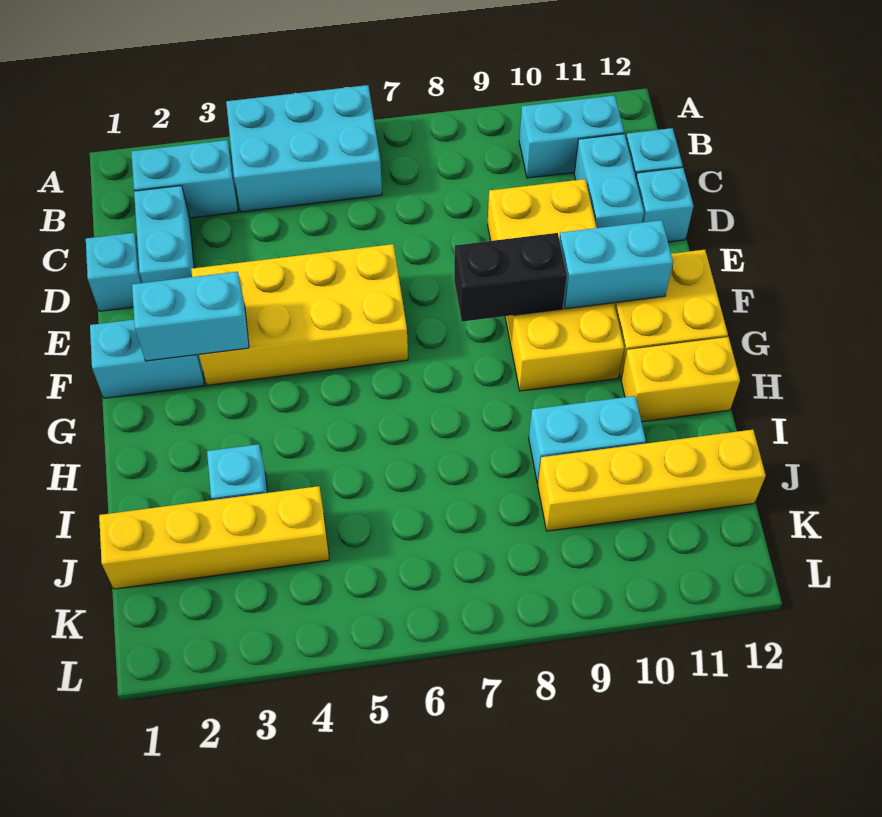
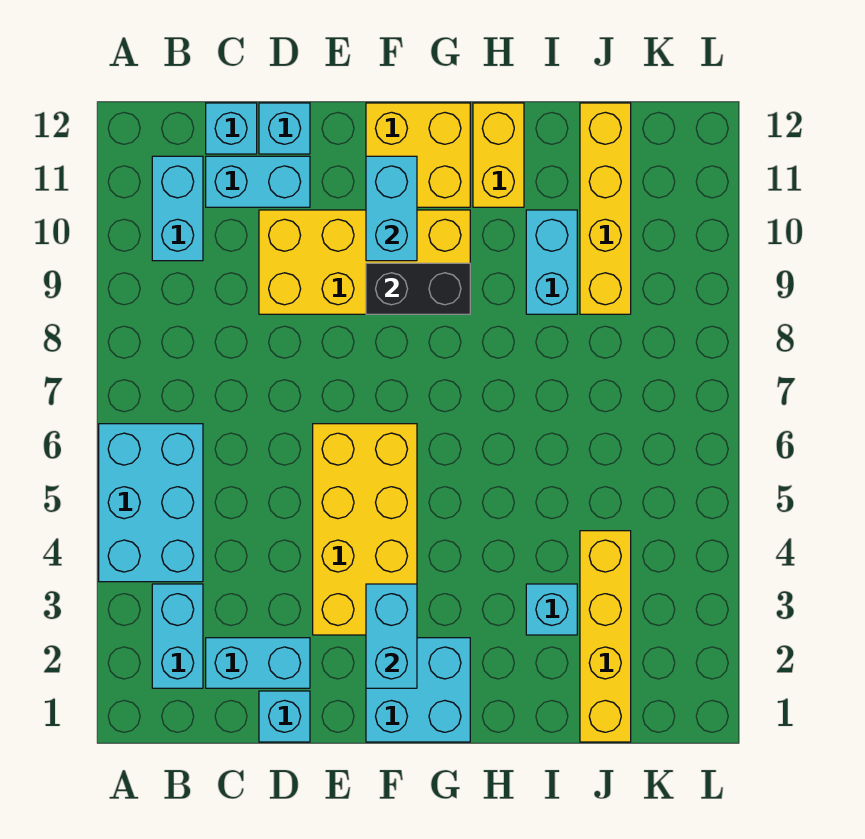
cyan brick F1:F2 level 1 -> cyan brick F1:G2 level 1
black brick F8:F9 level 2 -> black brick F9:G9 level 2

